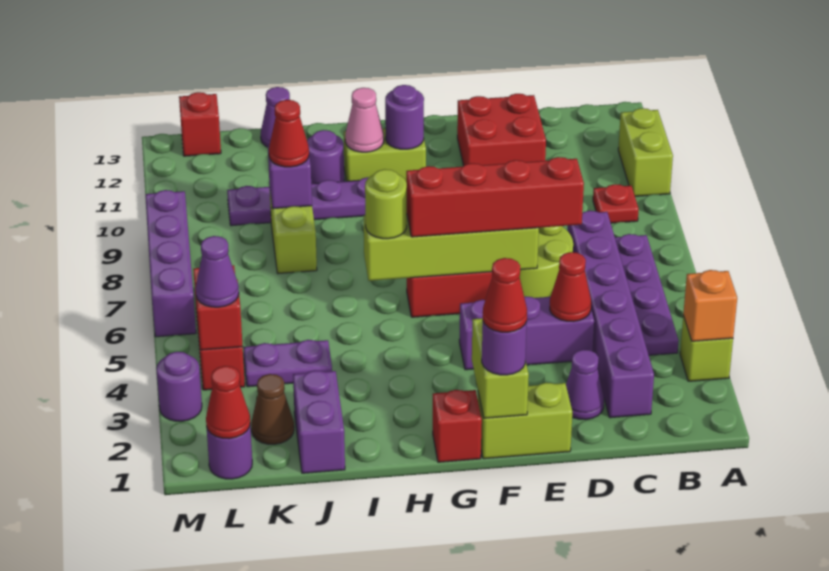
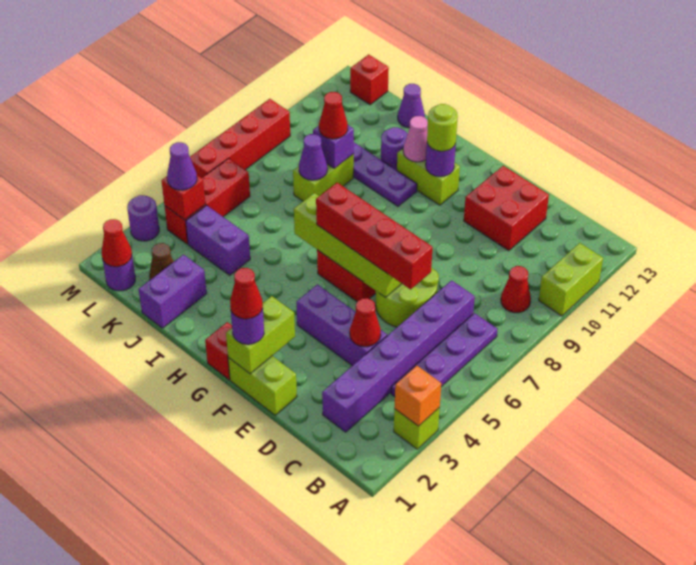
red plate B9 level 1 -> red cone B9 level 1
purple cone D2 level 1 -> purple cone J8 level 2
lime round brick H6 level 3 -> lime round brick G11 level 3
purple plate J4:K4 level 1 -> purple brick J4:K4 level 1
purple brick M6:M9 level 1 -> red brick M6:M9 level 1

